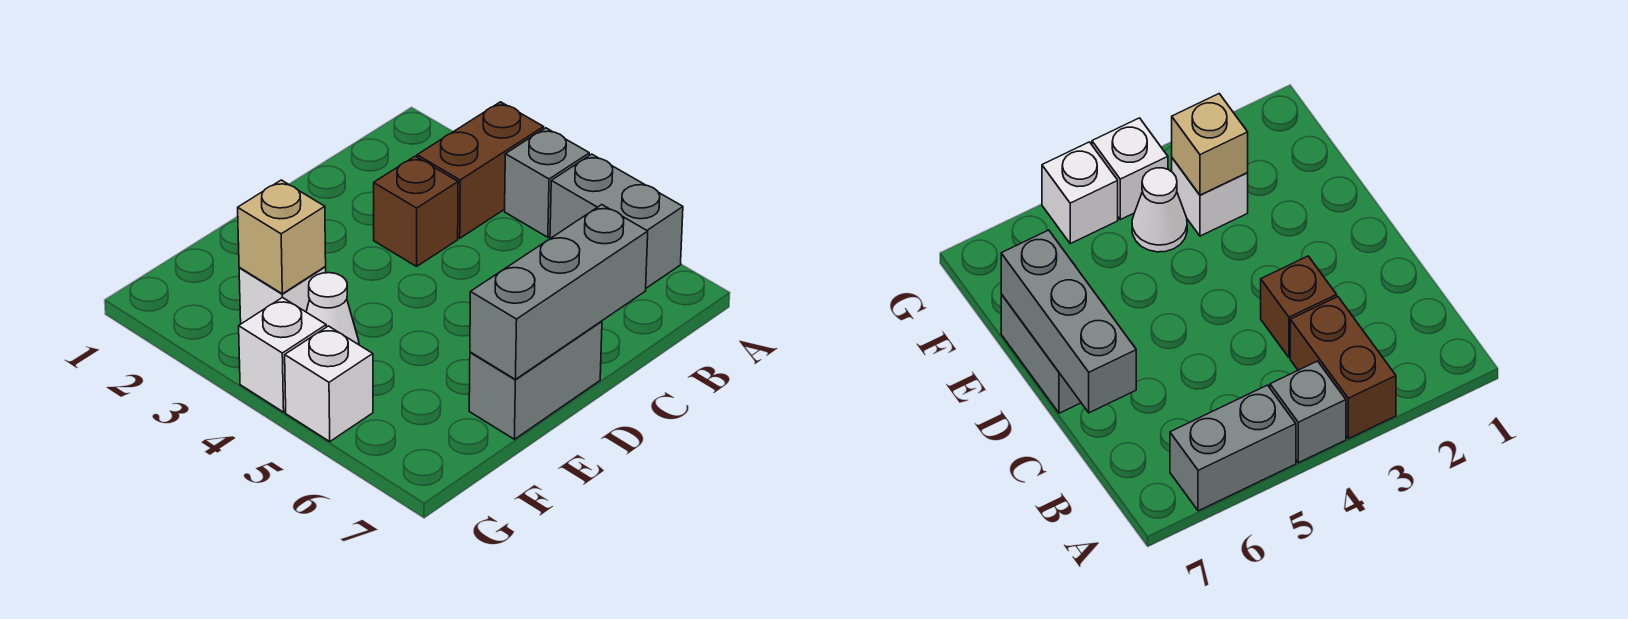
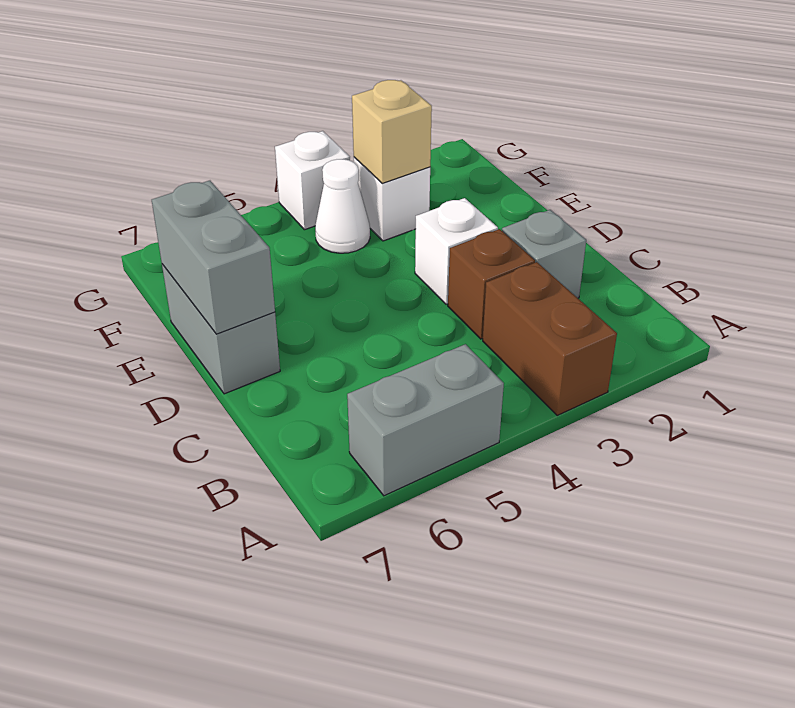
grey brick A4 level 1 -> grey brick C2 level 1
grey brick C7:E7 level 2 -> grey brick D7:E7 level 2
white brick G5 level 1 -> white brick D3 level 1

